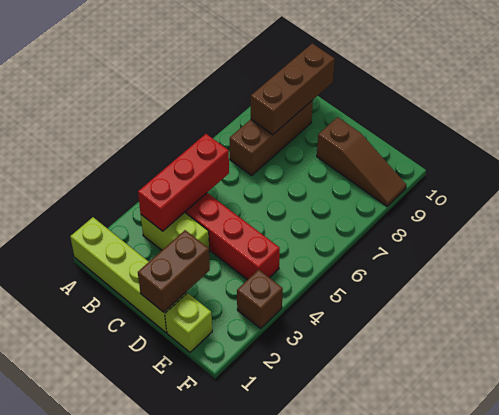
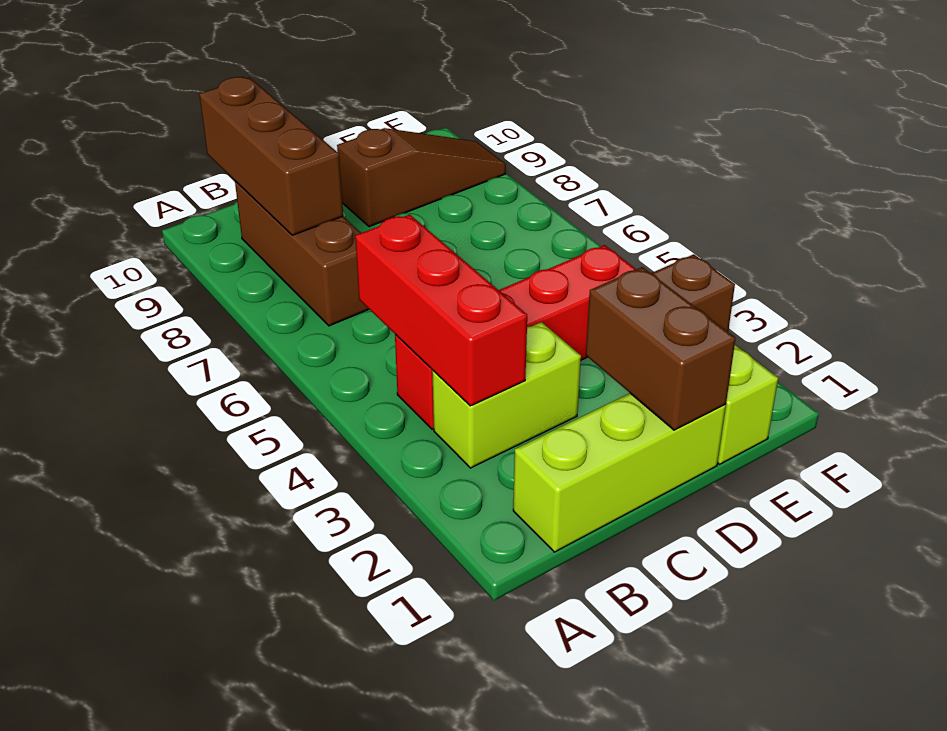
lime brick A1:D1 level 1 -> lime brick B1:D1 level 1

